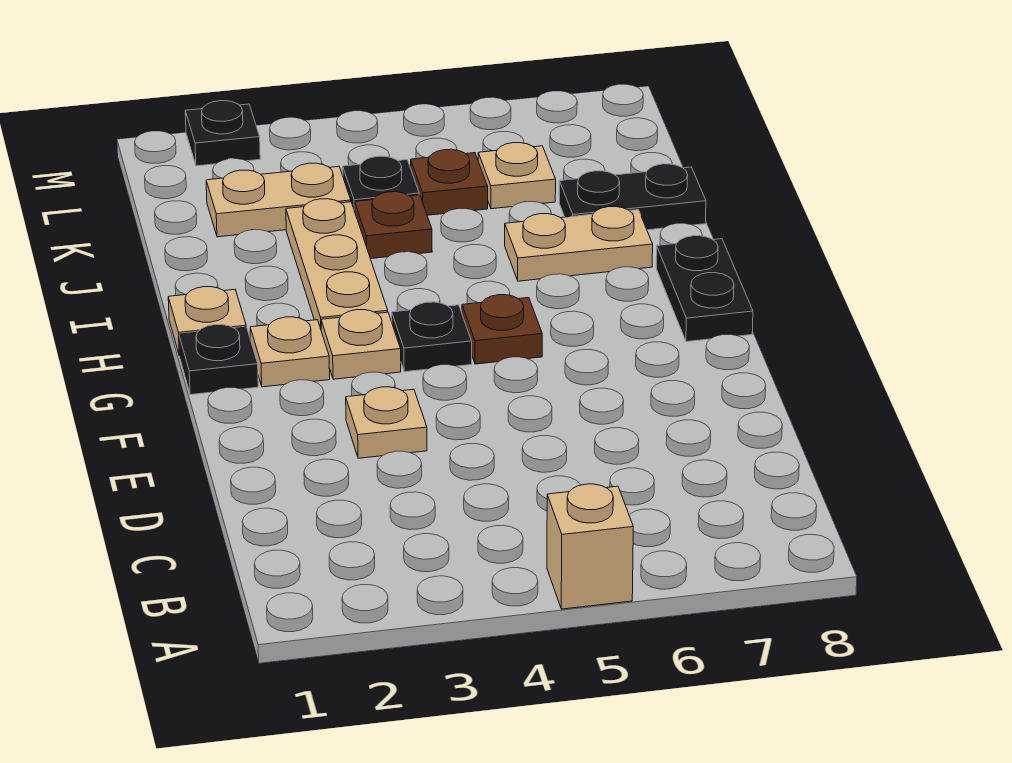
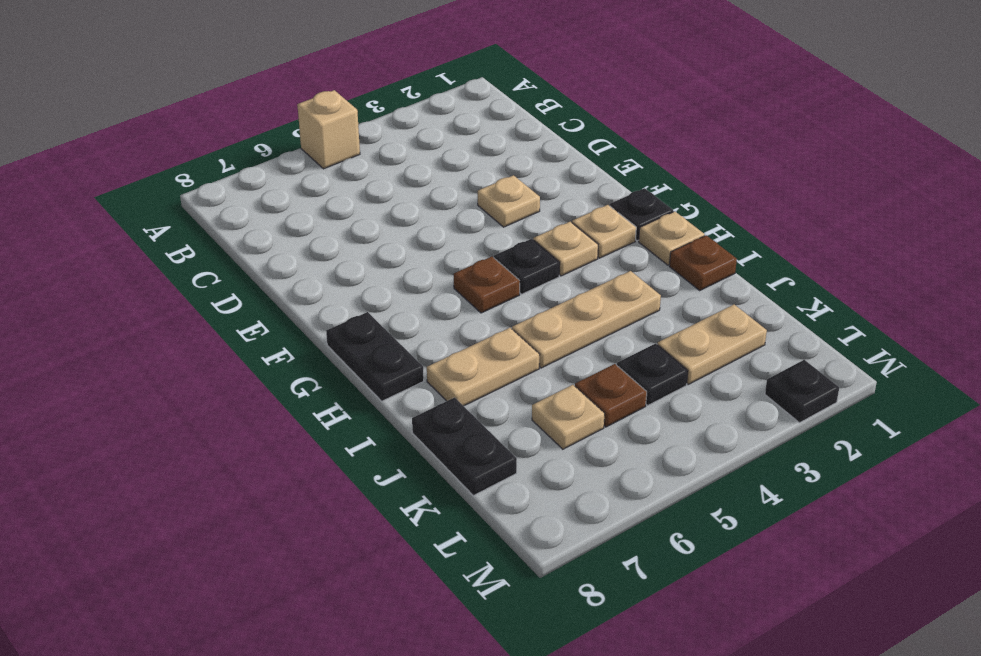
tan plate H3:J3 level 1 -> tan plate I3:I5 level 1
brown plate J4 level 1 -> brown plate I1 level 1
black plate J7:J8 level 1 -> black plate J8:K8 level 1

